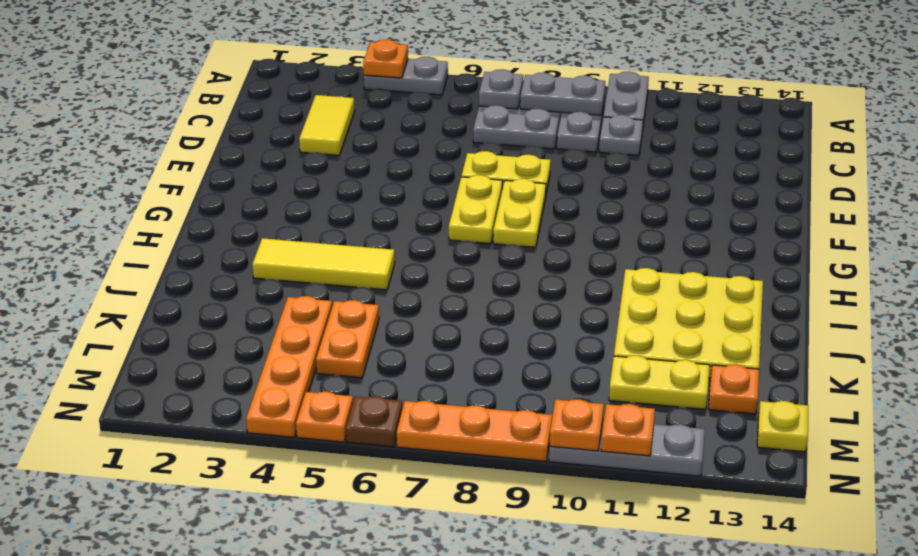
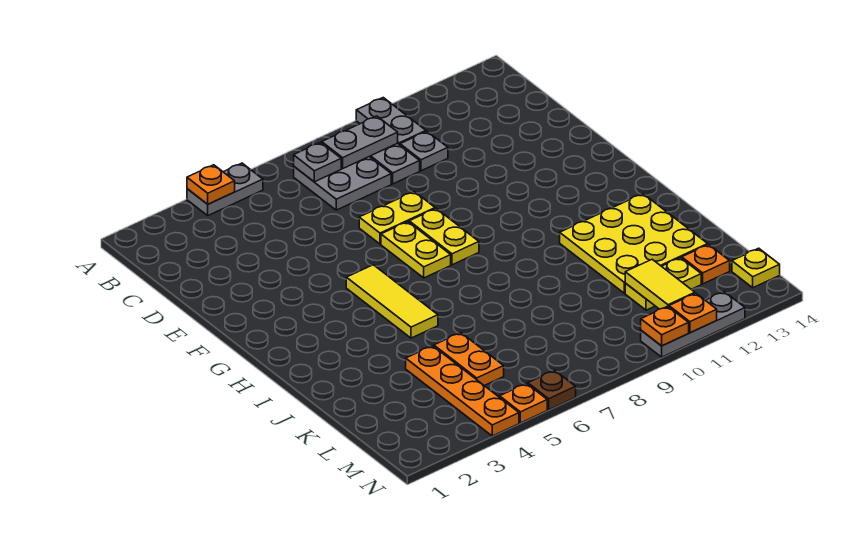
yellow tile C3:D3 level 1 -> yellow tile L11:M11 level 2
yellow tile I3:I5 level 1 -> yellow tile G5:I5 level 1
orange plate N7:N9 level 1 -> none

